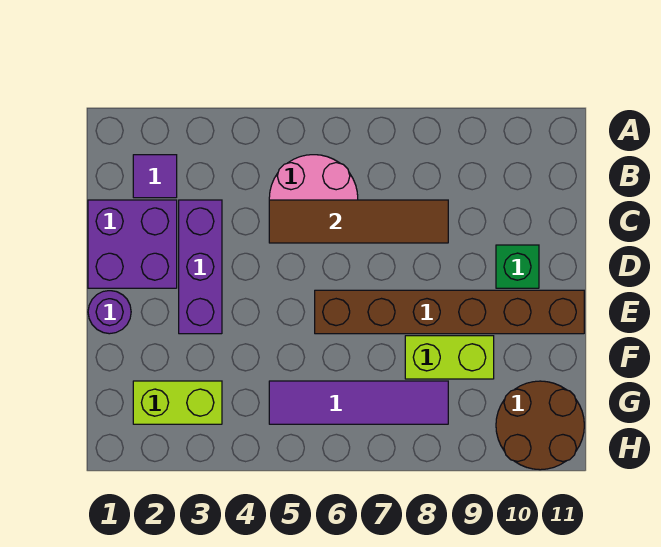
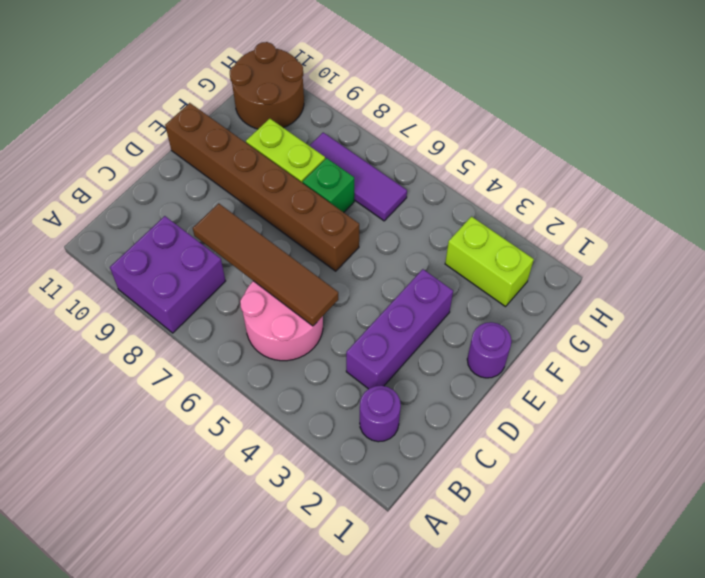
purple tile B2 level 1 -> purple round brick B2 level 1
purple brick C1:D2 level 1 -> purple brick A8:B9 level 1
green brick D10 level 1 -> green brick F7 level 1
purple tile G5:G8 level 1 -> purple tile G6:G8 level 1

